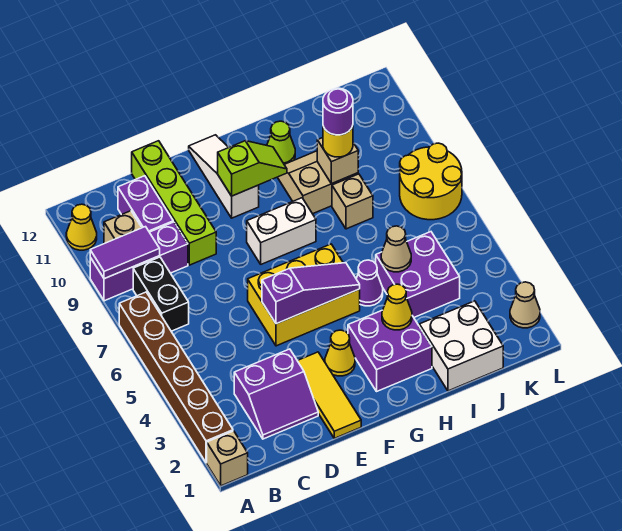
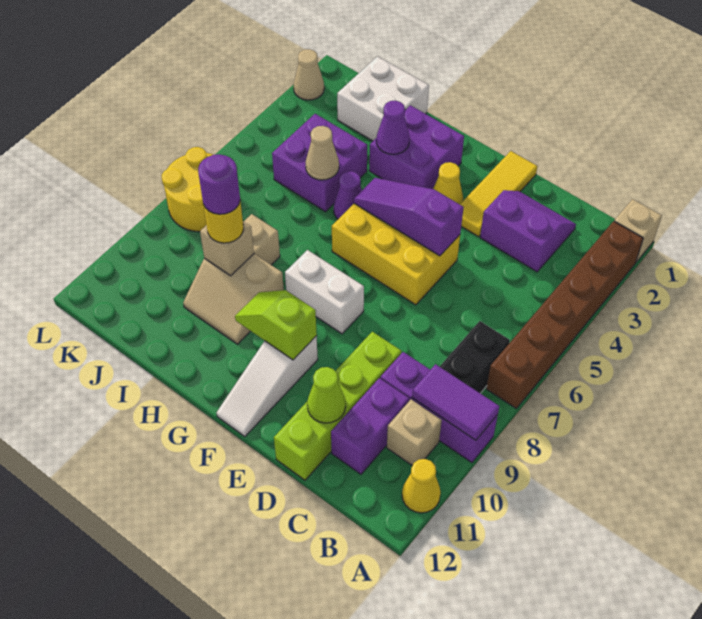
yellow cone H3 level 2 -> purple cone H3 level 2
lime cone H11 level 1 -> lime cone D11 level 2

